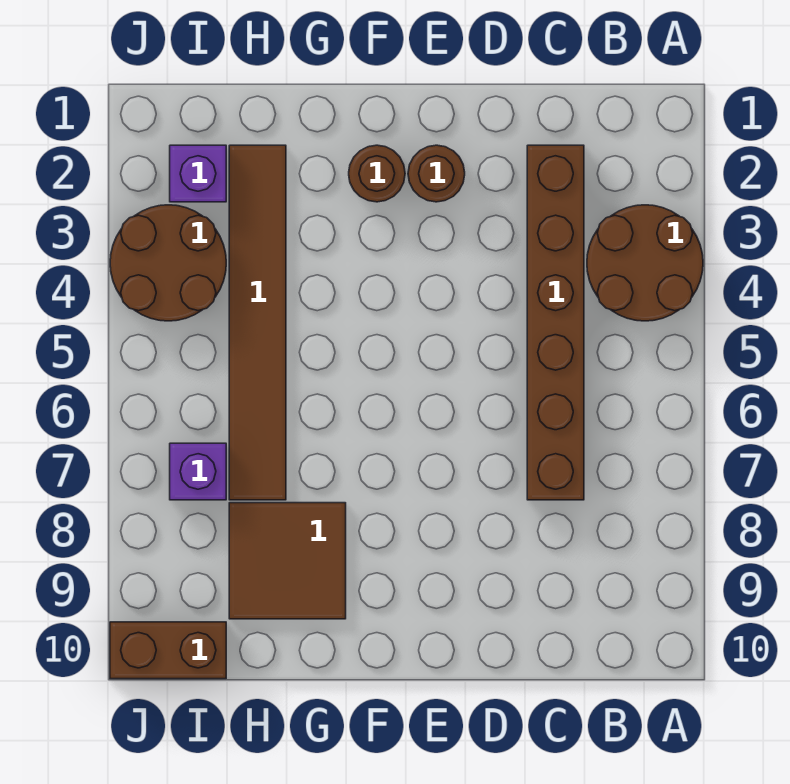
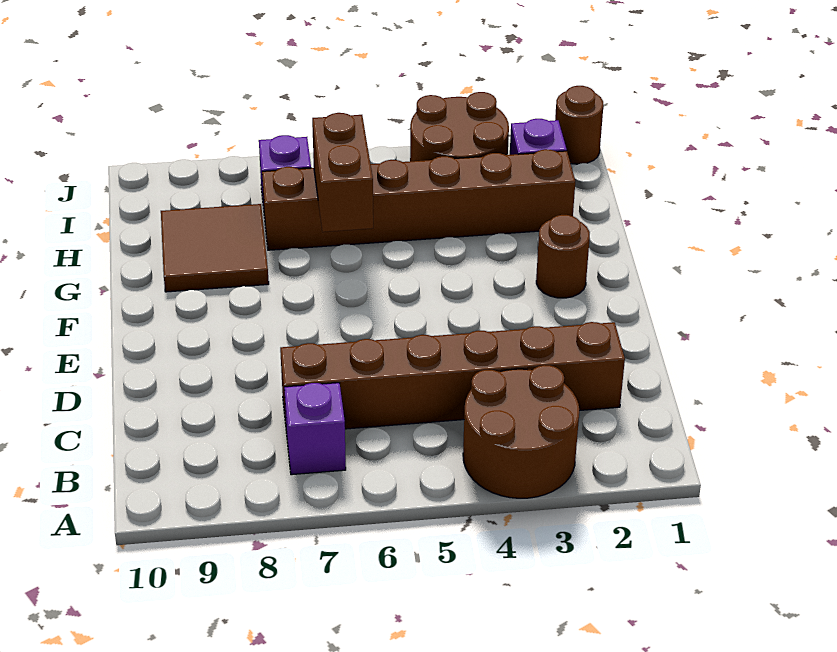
none -> purple brick B7 level 1
brown round brick E2 level 1 -> brown round brick J1 level 1
brown tile H2:H7 level 1 -> brown brick H2:H7 level 1
brown brick I10:J10 level 1 -> brown brick G6:H6 level 2

